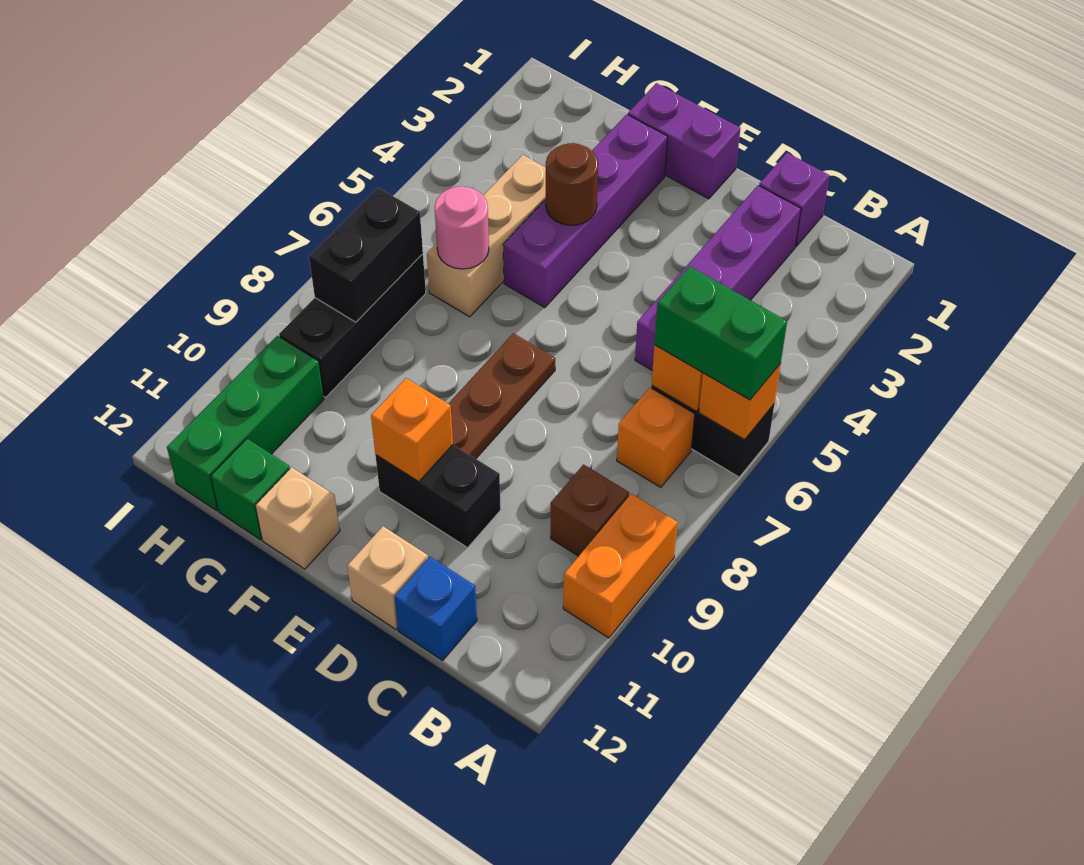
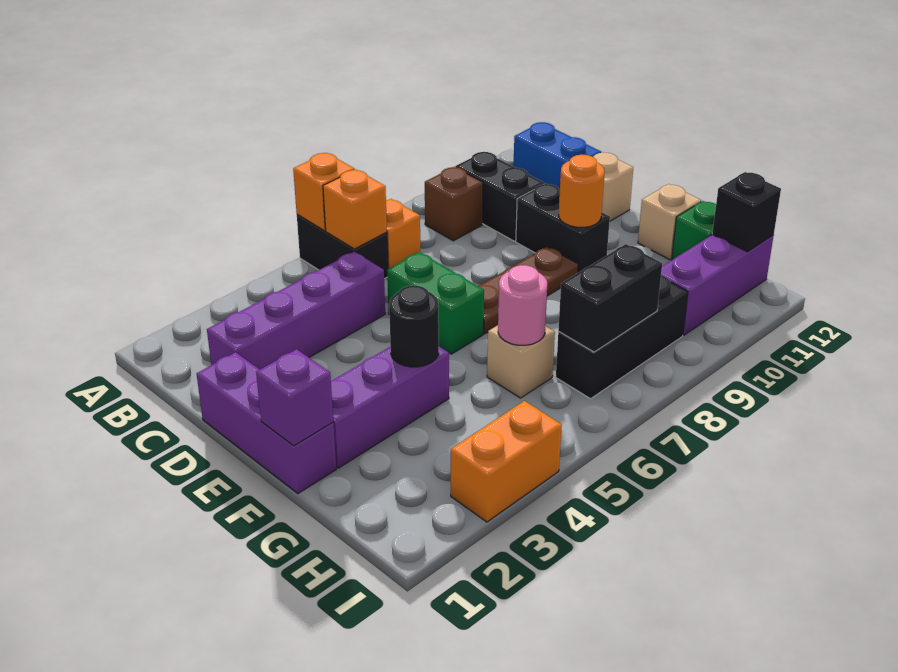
green brick A6:B6 level 3 -> green brick D6:E6 level 1
orange brick A9:A10 level 1 -> orange brick I3:I4 level 1
none -> black brick B10:C10 level 1
purple brick C1 level 1 -> purple brick F1 level 2
blue brick C12 level 1 -> blue brick B12:C12 level 1
purple brick E1:F1 level 1 -> purple brick D1:F1 level 1
orange brick E10 level 2 -> orange round brick E10 level 2
purple brick F2:F5 level 1 -> purple brick F2:F4 level 1
brown round brick F4 level 2 -> black round brick F4 level 2
tan brick G4:G6 level 1 -> tan brick G6 level 1
green brick H10:H12 level 1 -> purple brick H10:H12 level 1
none -> black brick H12 level 2

